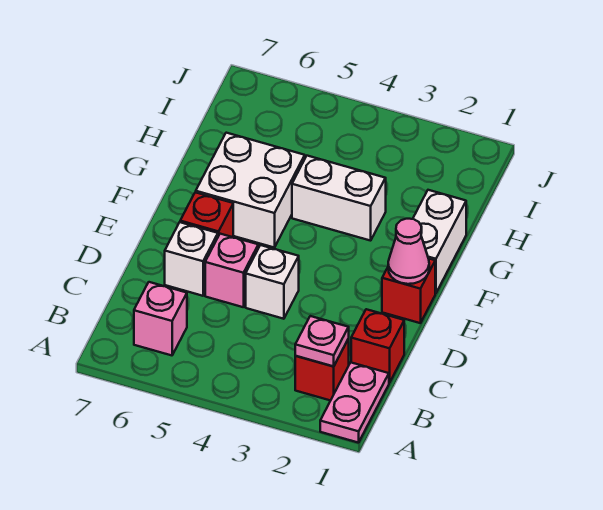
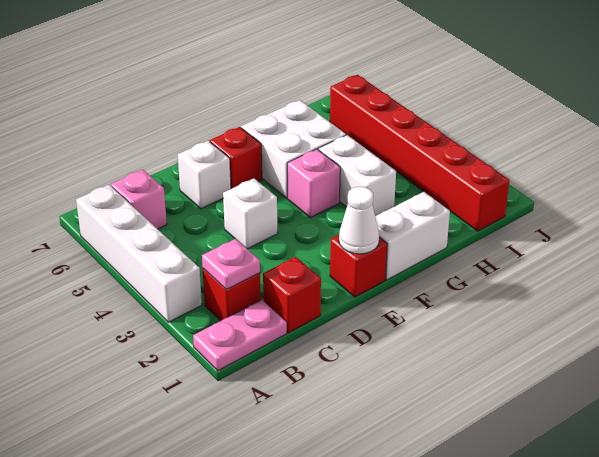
none -> white brick A3:A6 level 1
pink brick D5 level 1 -> pink brick F4 level 1
pink cone E1 level 2 -> white cone E1 level 2
none -> red brick I1:I6 level 1

